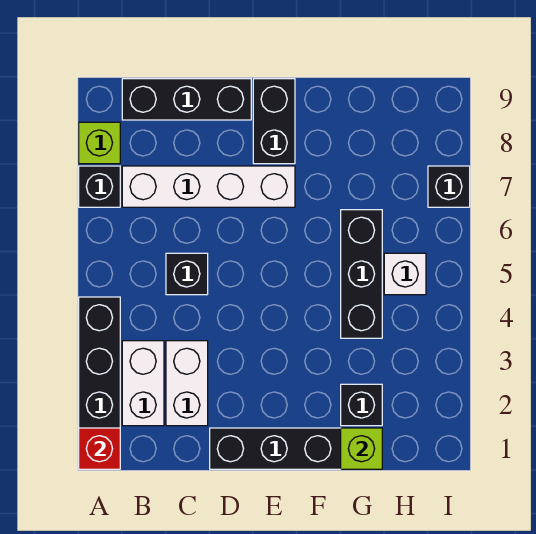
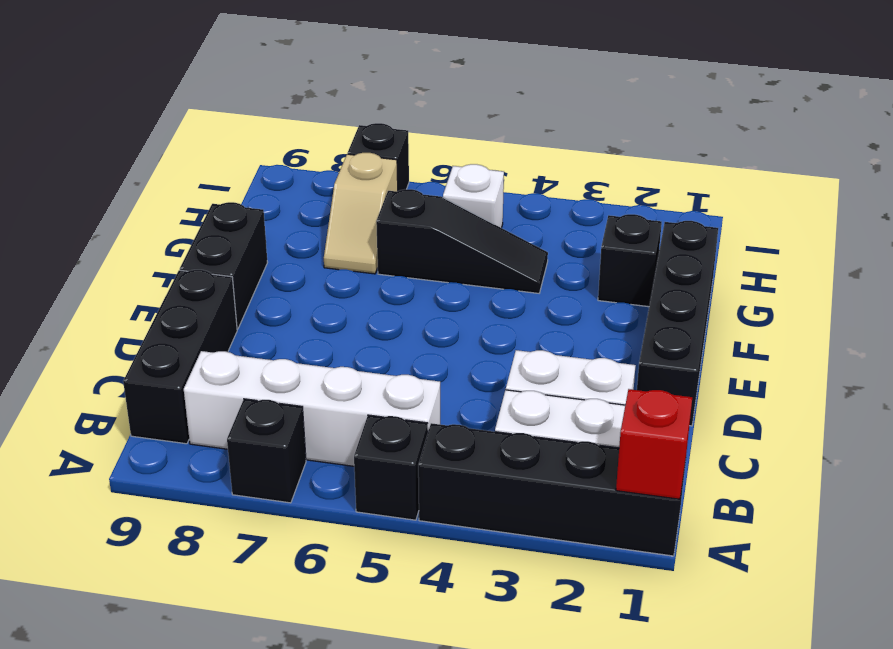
lime brick A8 level 1 -> none
white brick B7:E7 level 1 -> white brick B5:B8 level 1
black brick C5 level 1 -> black brick A5 level 1
black brick E8:E9 level 1 -> black brick E9:F9 level 1
lime brick G1 level 2 -> none
black brick G4:G6 level 1 -> black slope G4:G6 level 1 top 6
none -> tan slope G7:H7 level 1 top H

